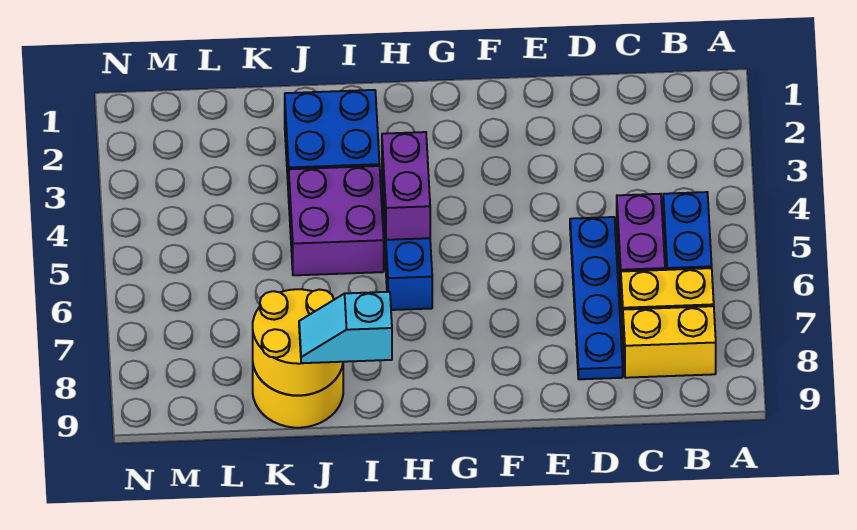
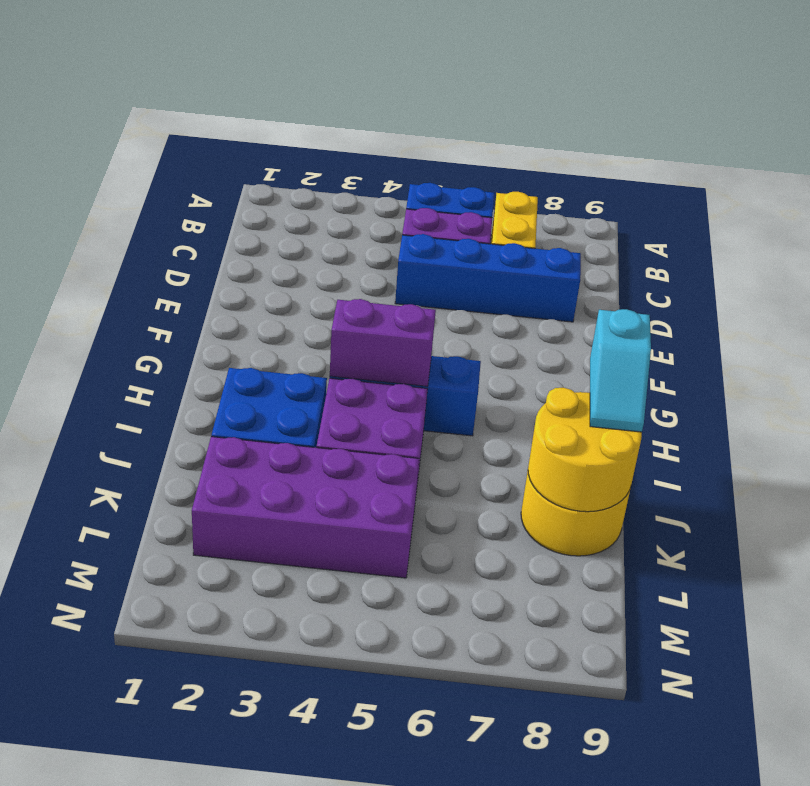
yellow brick B8:C8 level 1 -> none
blue plate D5:D8 level 1 -> blue brick D5:D8 level 1
none -> purple brick K2:L5 level 1

